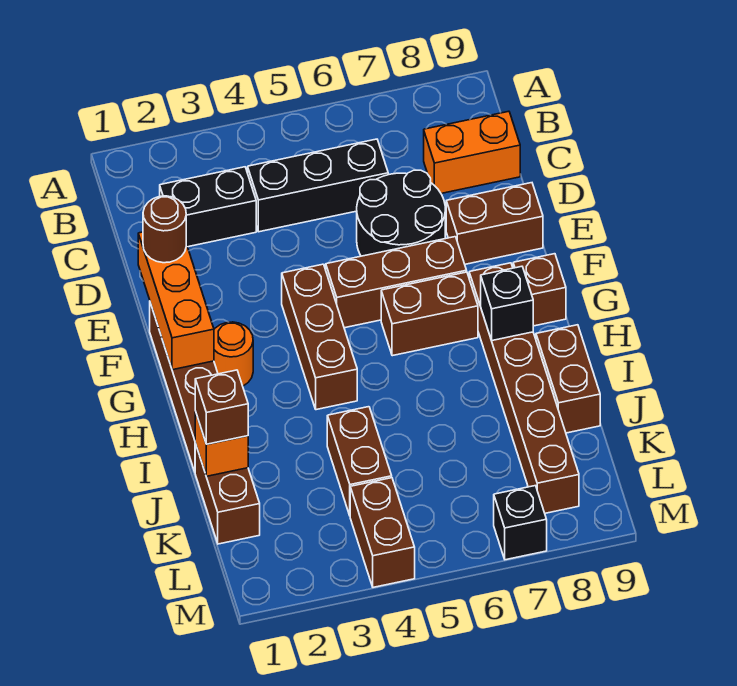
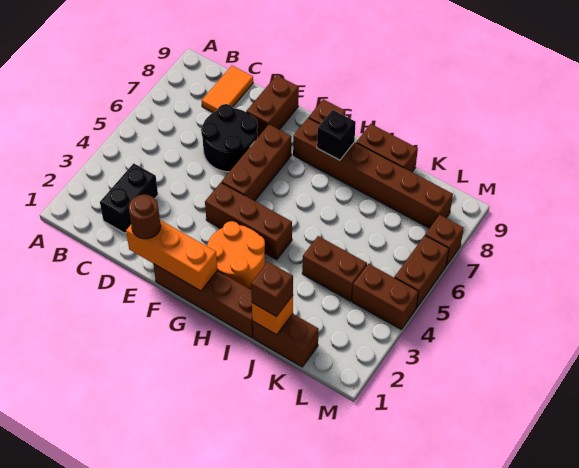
black brick C4:C6 level 1 -> none
orange brick C8:C9 level 1 -> orange tile C8:C9 level 1
orange round brick G2 level 1 -> orange round brick G2:H3 level 1
brown brick G6:G7 level 1 -> brown brick M5:M6 level 1
black brick M7 level 1 -> brown brick M7 level 1

